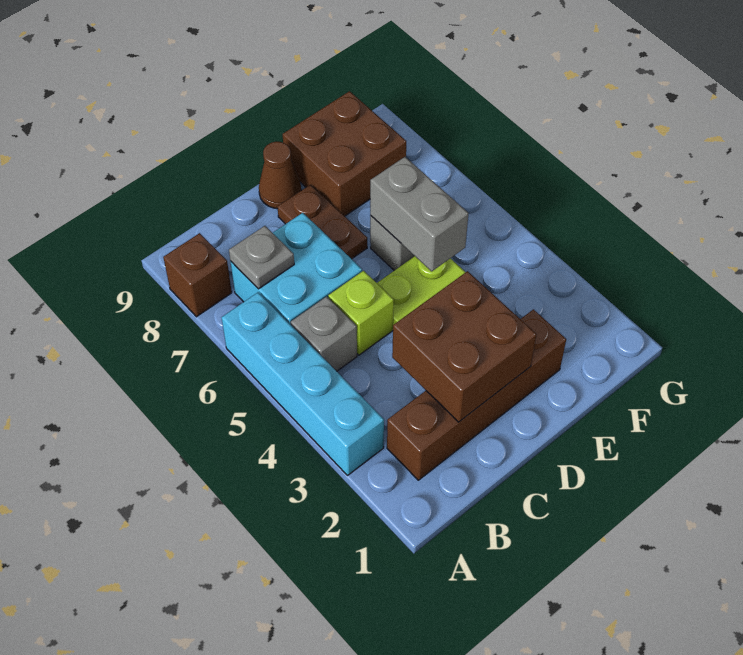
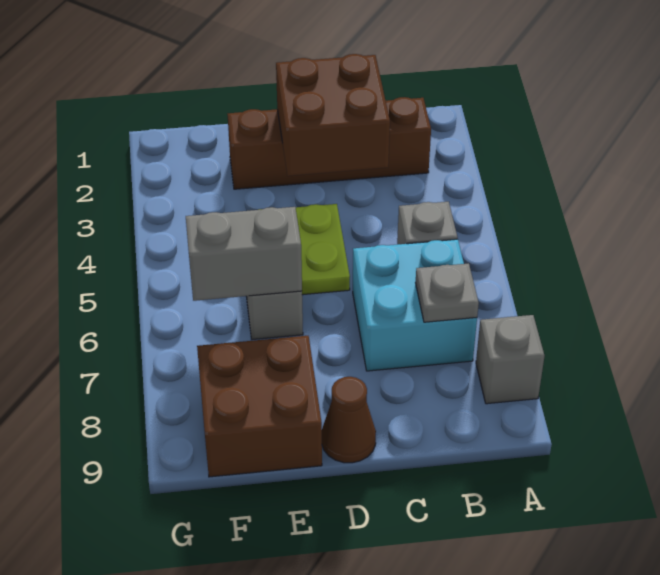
cyan brick A3:A6 level 1 -> none
brown brick A8 level 1 -> grey brick A8 level 1
lime brick C5 level 1 -> none
brown plate D7:D8 level 1 -> none
grey brick E5:E6 level 2 -> grey brick E6:F6 level 2

